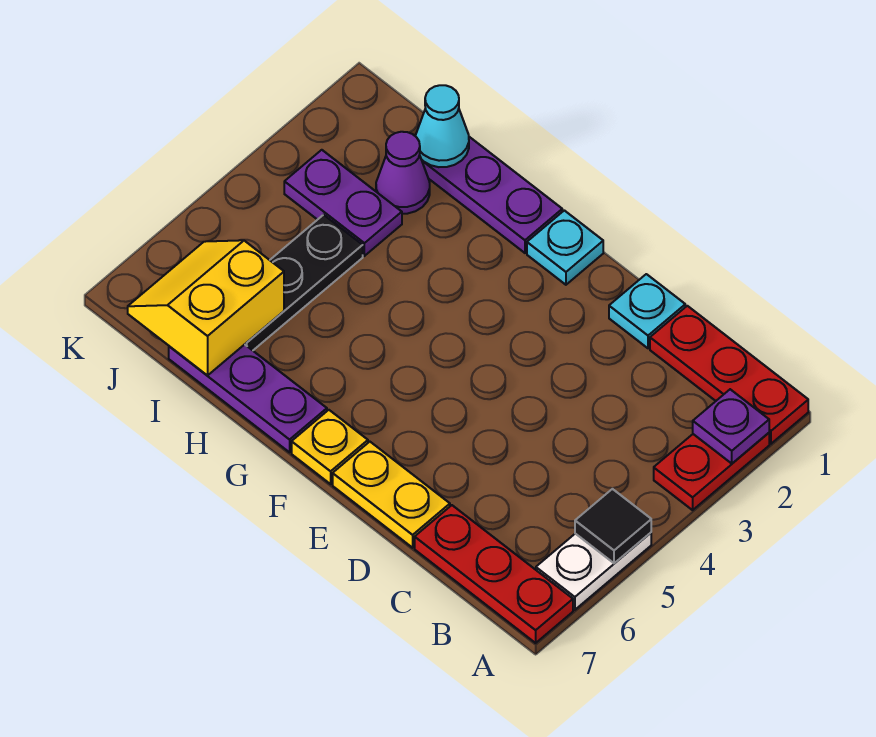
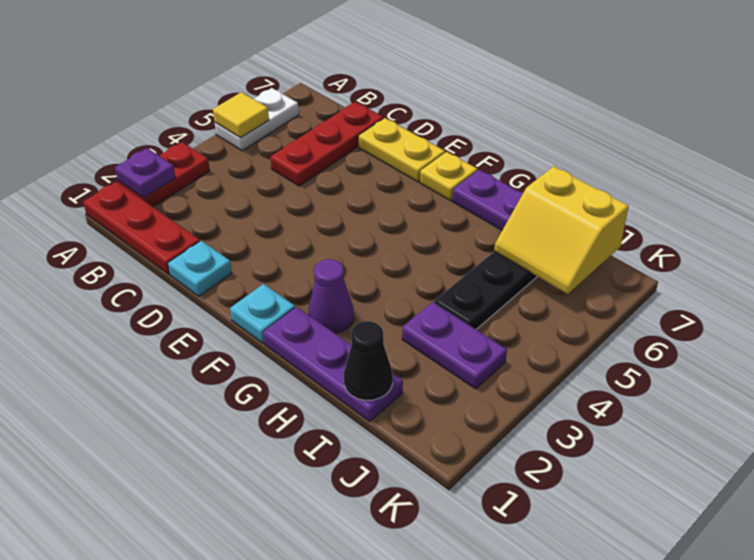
black tile A5 level 2 -> yellow tile A5 level 2
red plate A7:C7 level 1 -> red plate C5:C7 level 1
cyan cone I1 level 2 -> black cone I1 level 2
purple cone I2 level 1 -> purple cone G2 level 1
yellow slope I6:J7 level 2 top I -> yellow slope I6:J7 level 2 top 7

